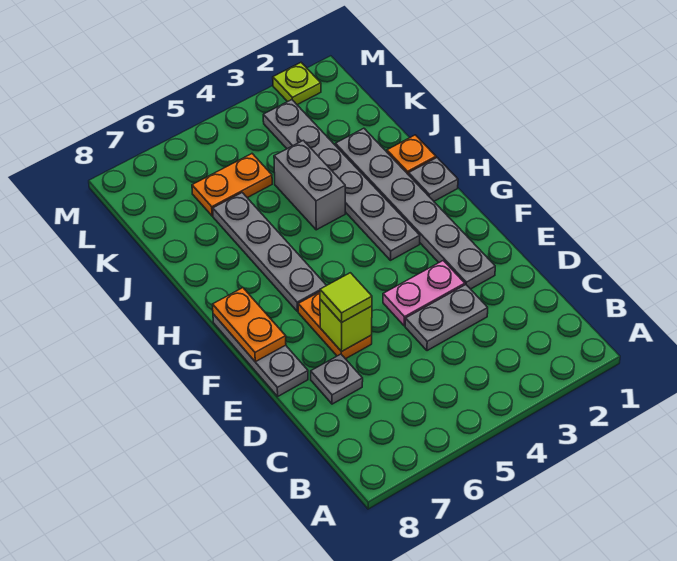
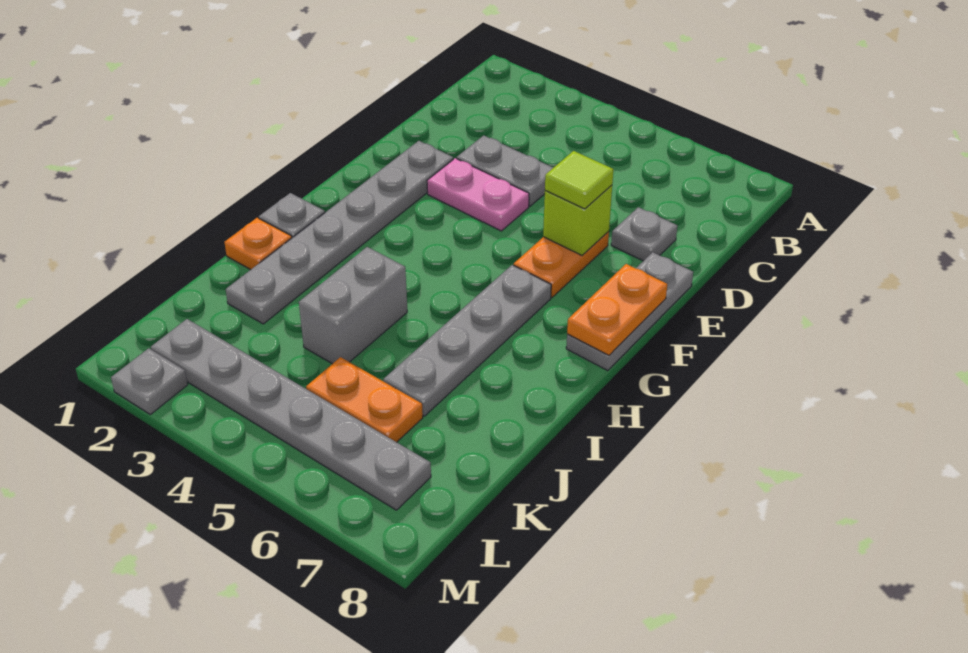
grey plate G3:L3 level 1 -> grey plate L2:L7 level 1
lime plate M2 level 1 -> grey plate M2 level 1

